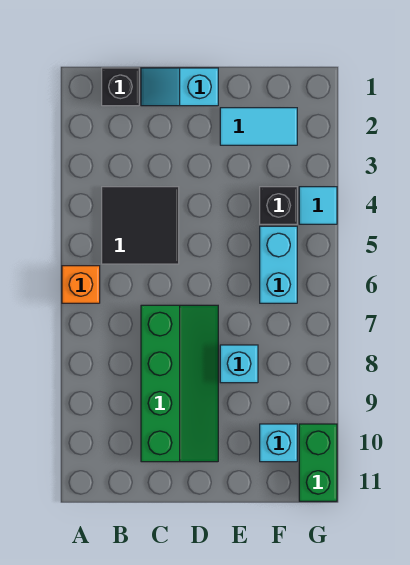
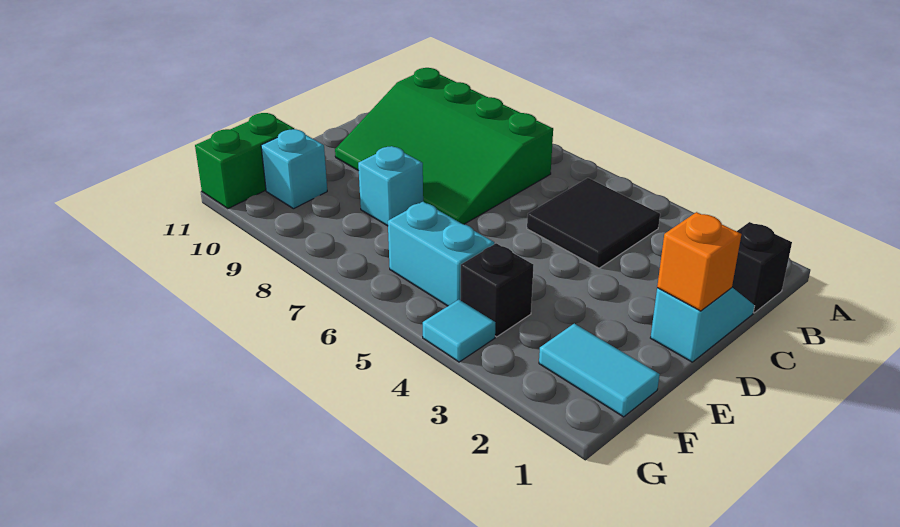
orange brick A6 level 1 -> orange brick D1 level 2
green slope C7:D10 level 1 top C -> green slope B7:D10 level 1 top B
cyan tile E2:F2 level 1 -> cyan tile F1:F2 level 1
green brick G10:G11 level 1 -> green brick F11:G11 level 1

